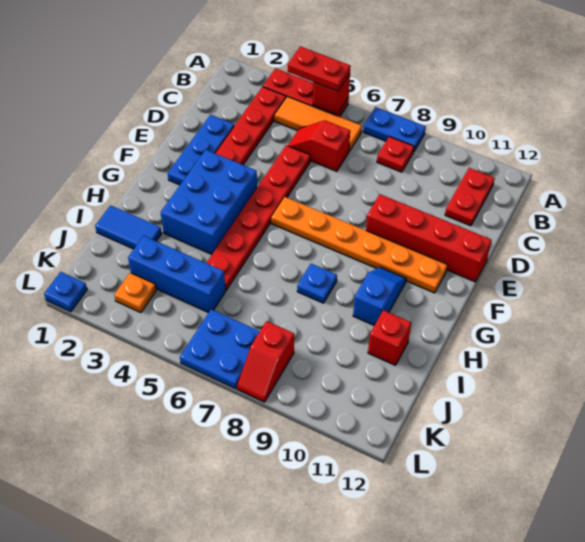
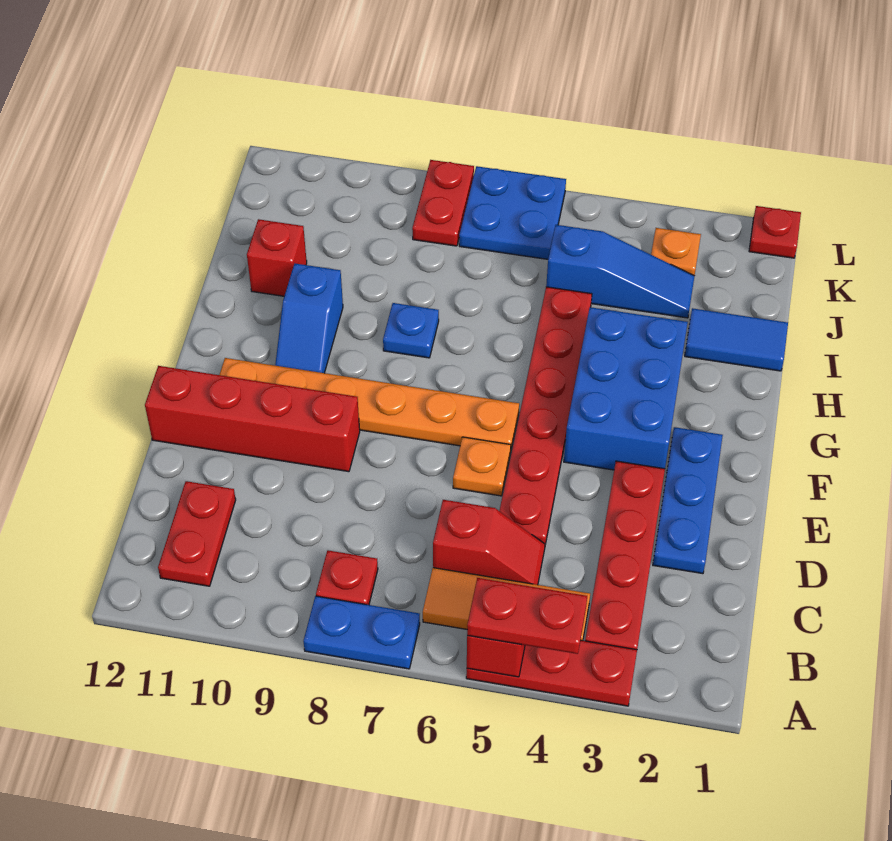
none -> orange plate E6 level 1
blue brick J3:J5 level 1 -> blue slope J3:J5 level 1 top 5
red slope K8:L8 level 1 top K -> red plate K8:L8 level 1
blue plate L1 level 1 -> red plate L1 level 1

